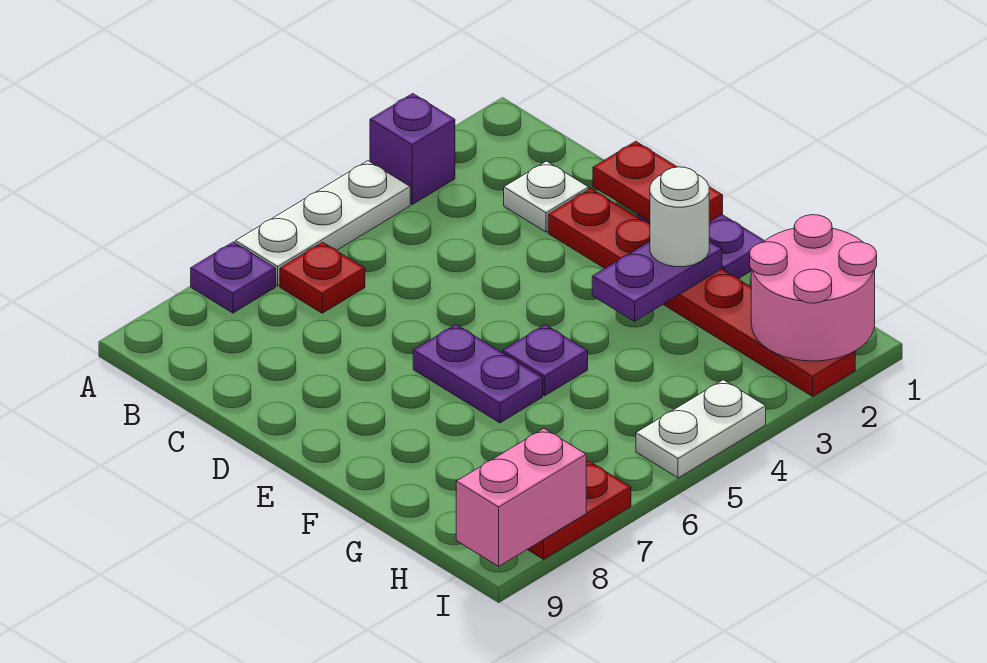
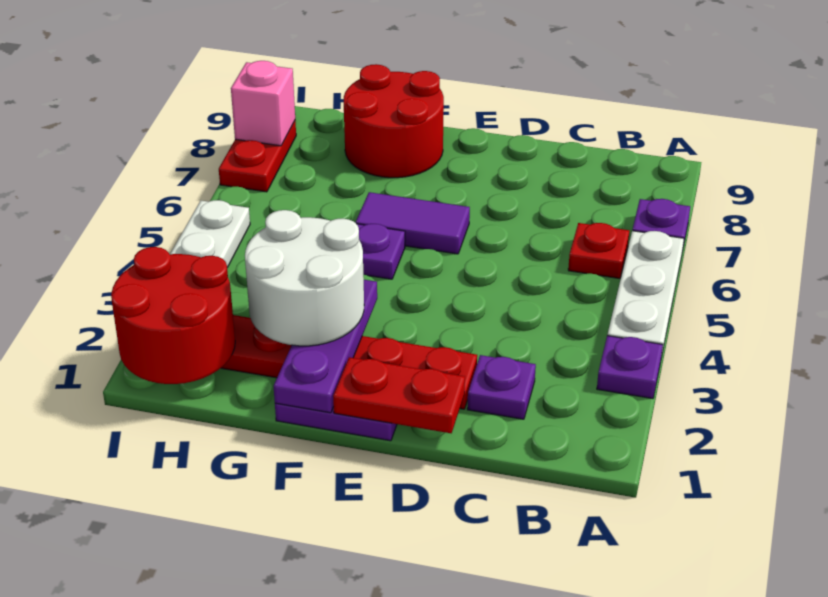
purple brick A3 level 1 -> purple plate A3 level 1
white plate C2 level 1 -> purple plate C2 level 1
purple plate E6:F6 level 1 -> purple tile E6:F6 level 1
purple plate F2:F3 level 2 -> purple plate F1:F3 level 2
white round brick F2 level 3 -> white round brick F2:G3 level 3
none -> red round brick F8:G9 level 1
pink round brick H1:I2 level 2 -> red round brick H1:I2 level 2
pink brick I8:I9 level 2 -> pink brick I8 level 2

